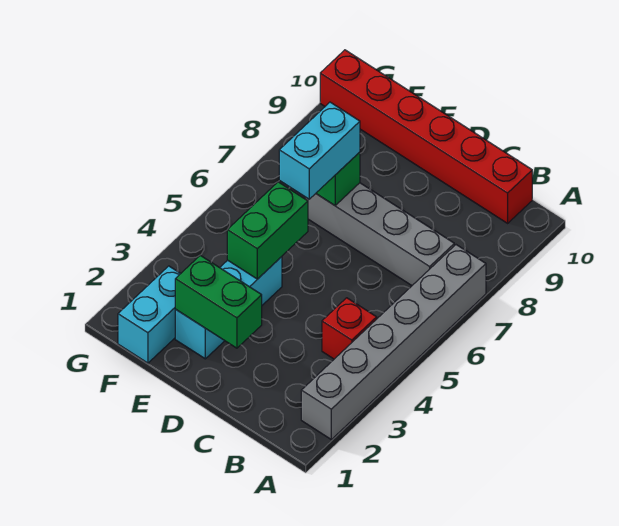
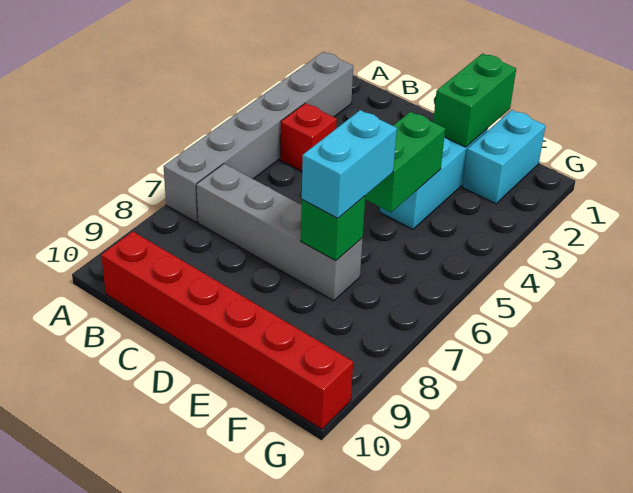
green brick D2:E2 level 2 -> green brick E1:E2 level 2

